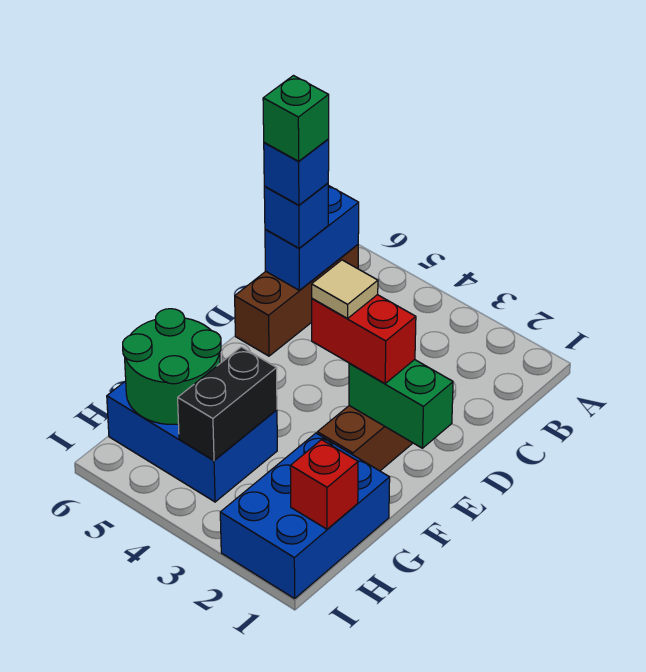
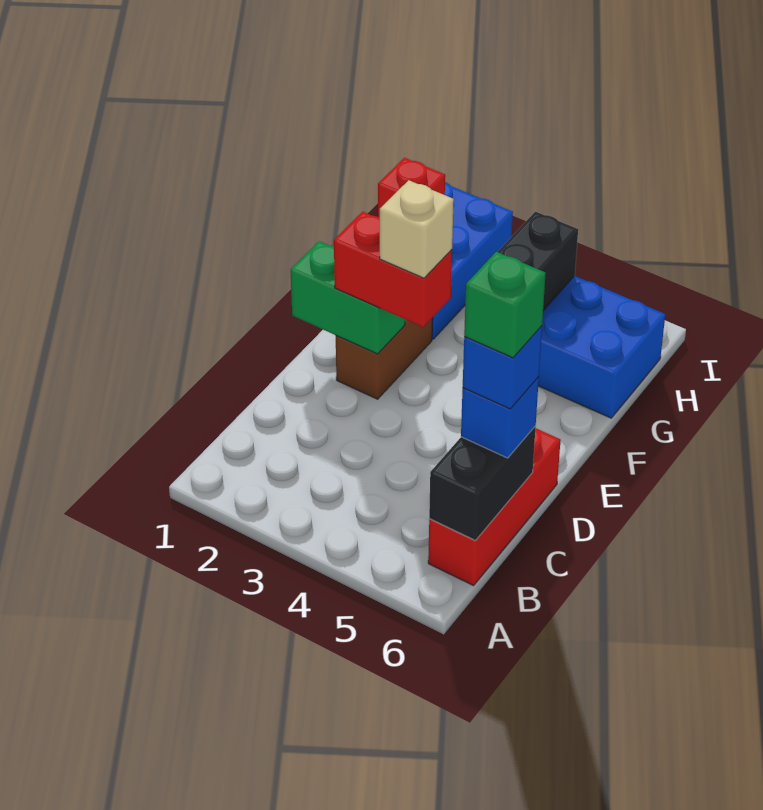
brown brick B6:D6 level 1 -> red brick B6:D6 level 1
blue brick B6:C6 level 2 -> black brick B6:C6 level 2
tan tile E3 level 4 -> tan brick E3 level 4
green round brick G5:H6 level 2 -> none

